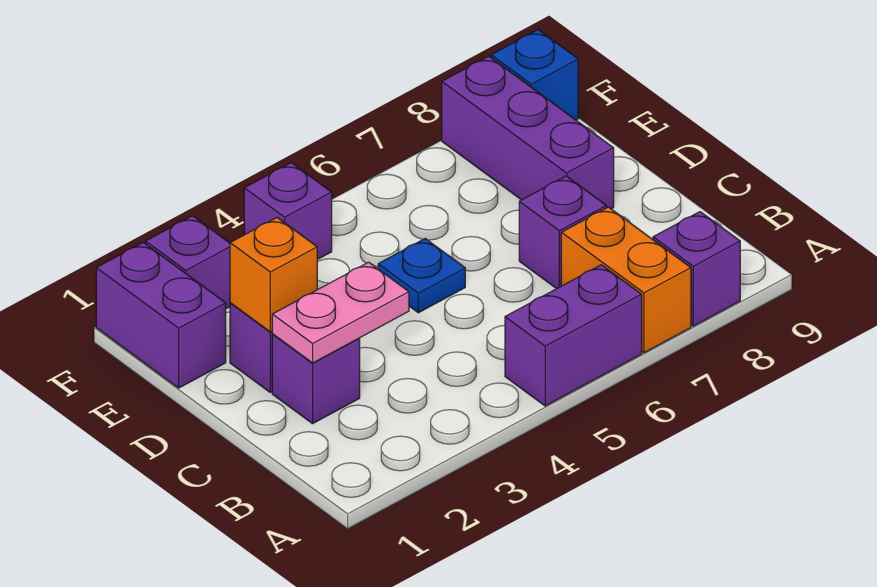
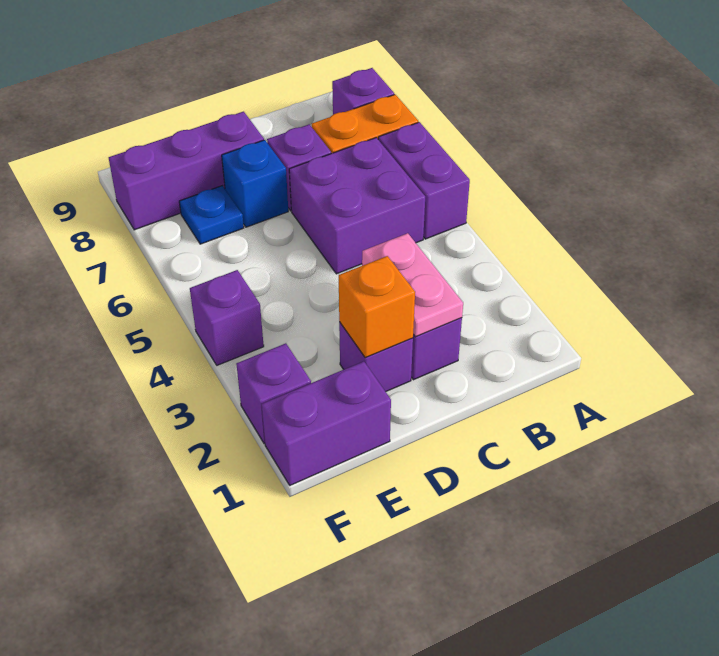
none -> purple brick B5:C6 level 1
blue plate D5 level 1 -> blue plate E7 level 1
blue brick F9 level 1 -> blue brick D7 level 1

